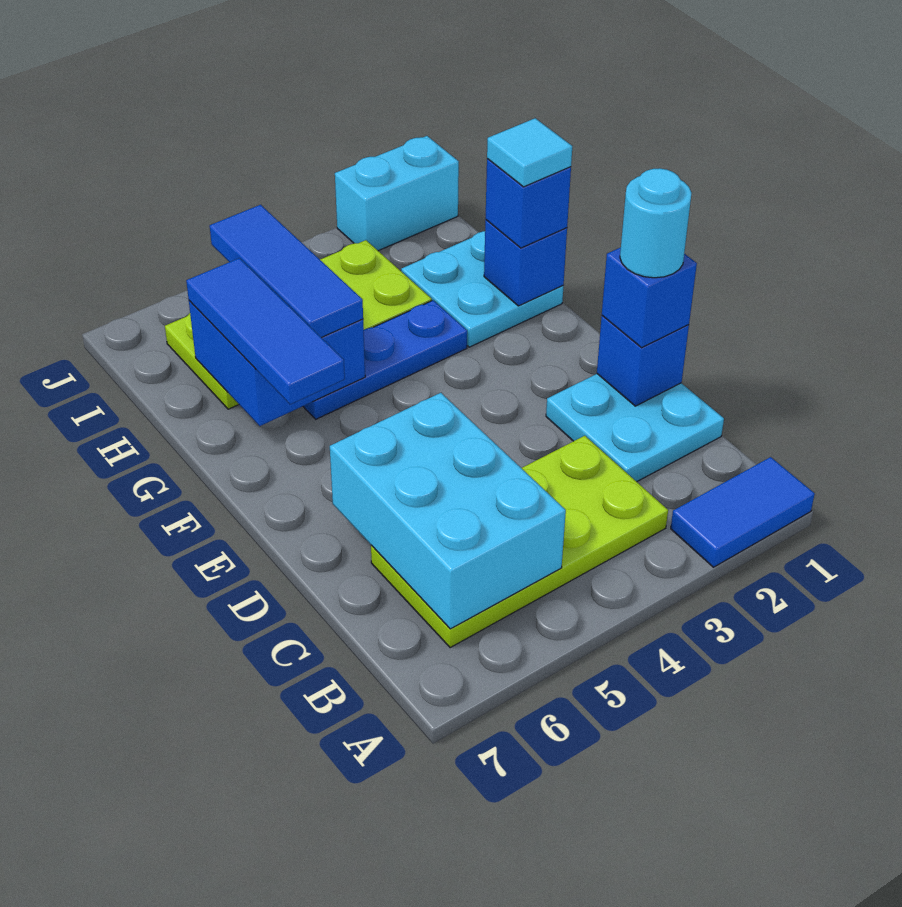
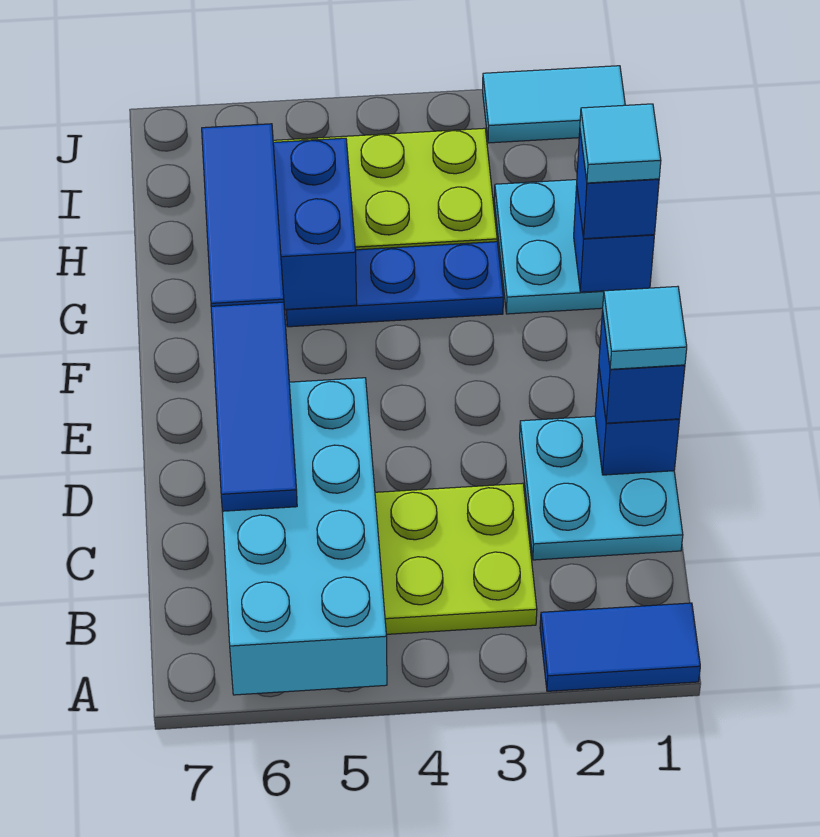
cyan brick B5:D6 level 2 -> cyan brick A5:D6 level 2
cyan round brick D1 level 4 -> cyan tile D1 level 4
blue tile G5:I5 level 3 -> blue tile C6:E6 level 3
cyan brick J1:J2 level 1 -> cyan tile J1:J2 level 1

